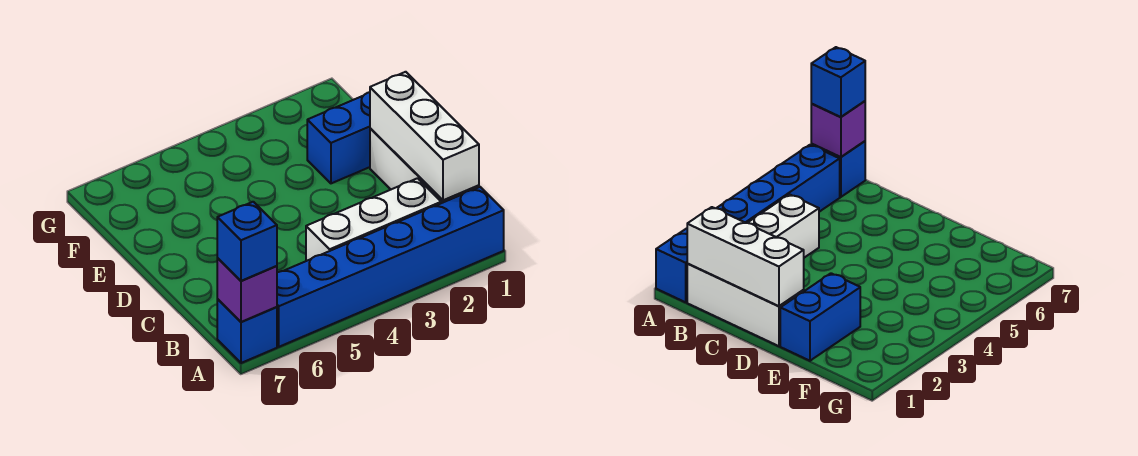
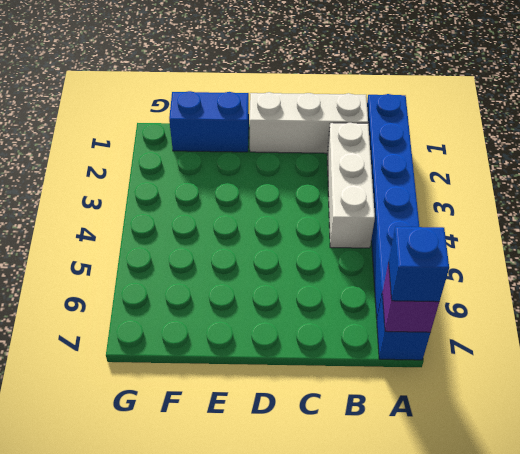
white brick B1:D1 level 2 -> none
blue brick E1:E2 level 1 -> blue brick E1:F1 level 1

